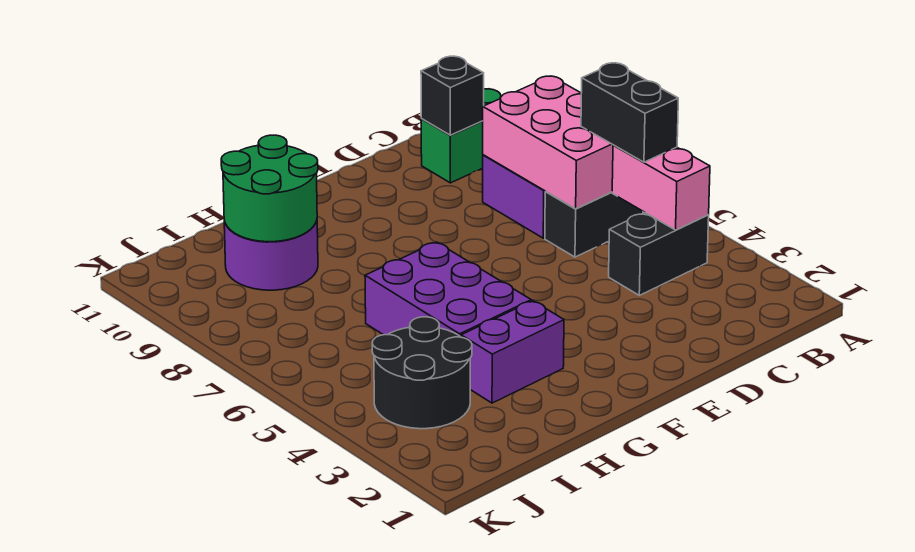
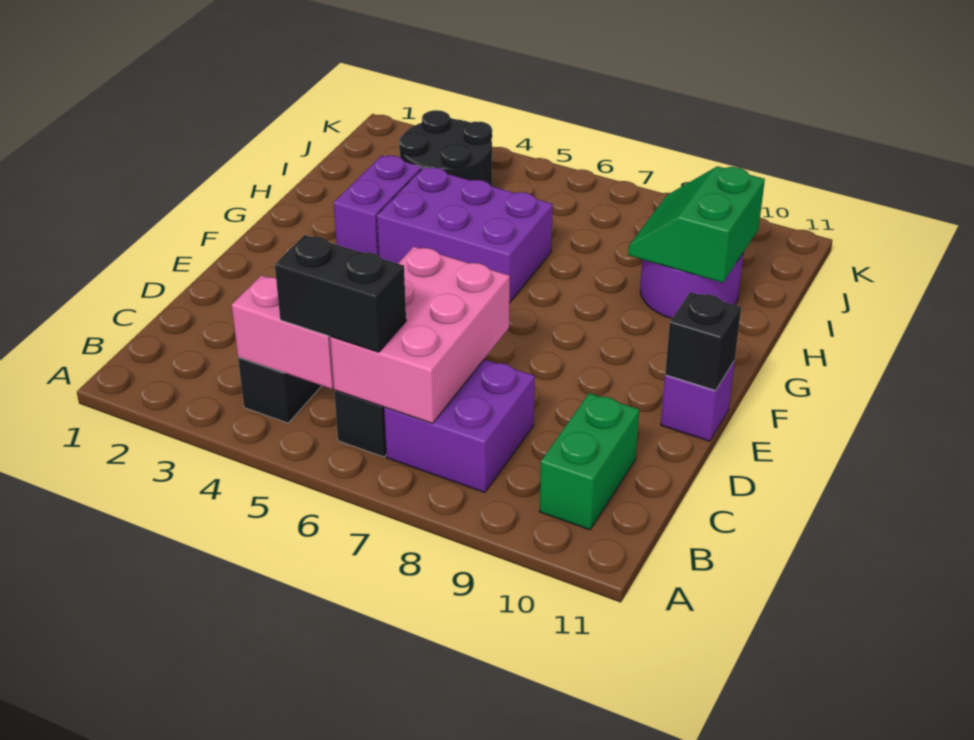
pink brick B6:C8 level 2 -> pink brick B6:D7 level 2
black brick C10 level 2 -> black brick E11 level 2
none -> purple brick E11 level 1
green round brick H9:I10 level 2 -> green slope H9:I10 level 2 top 10

